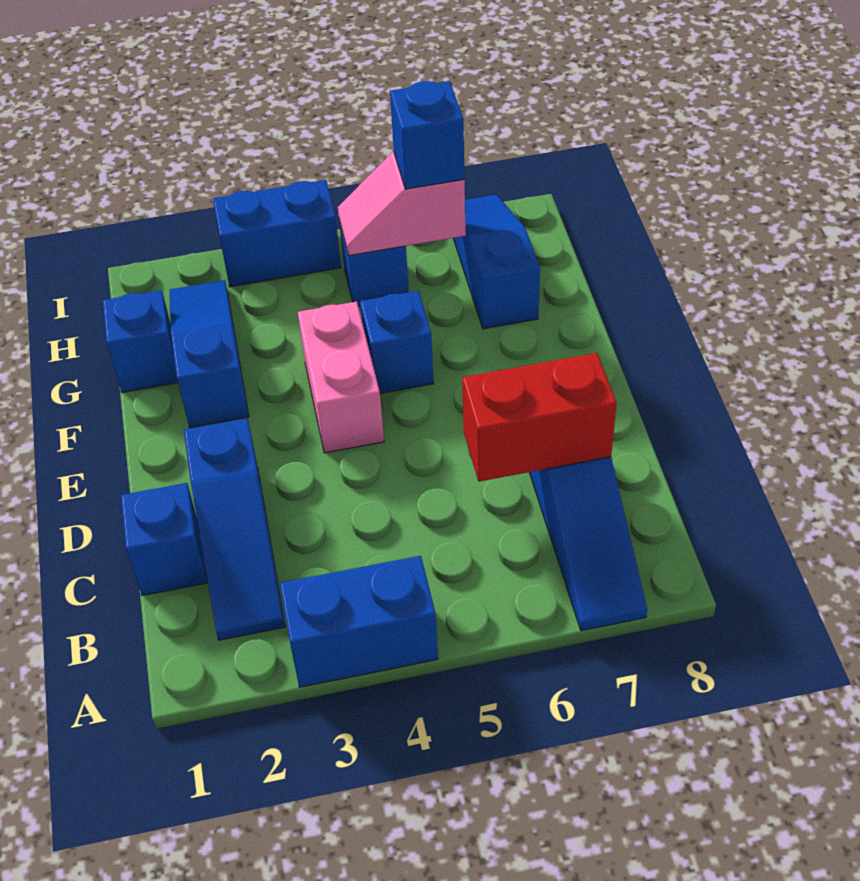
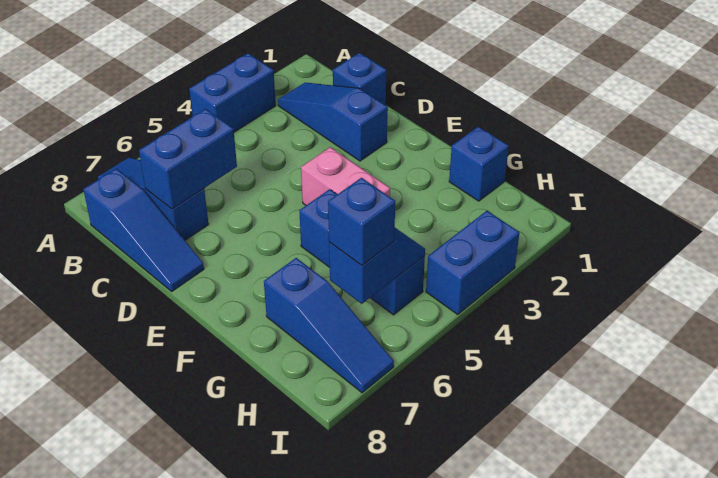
red brick C6:C7 level 2 -> blue brick C6:C7 level 2
blue slope F2:H2 level 1 top F -> blue slope B8:D8 level 1 top B
pink slope H5:H6 level 2 top 6 -> blue slope H5:H6 level 2 top 6

